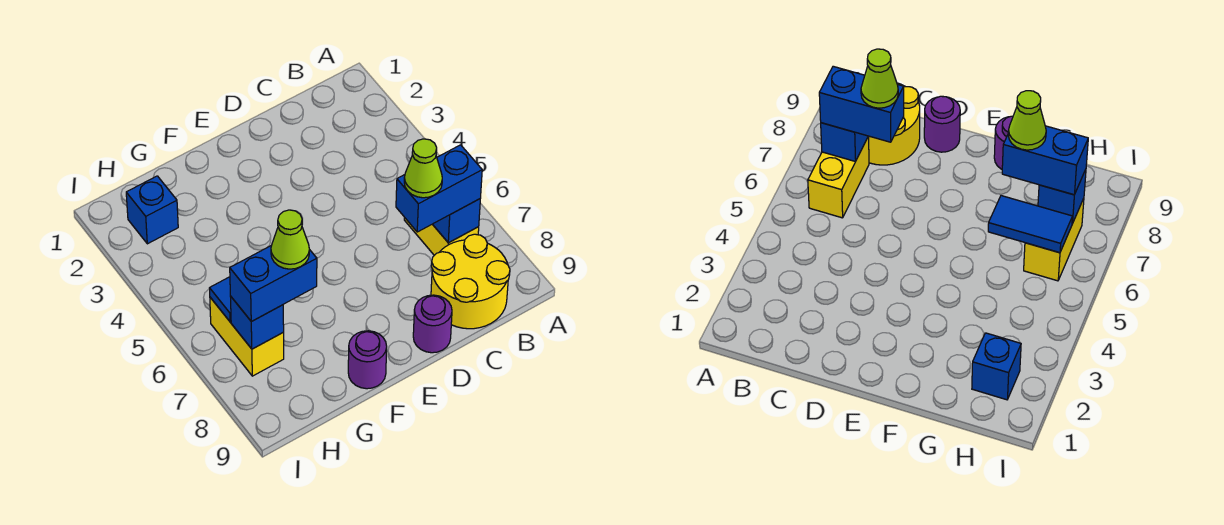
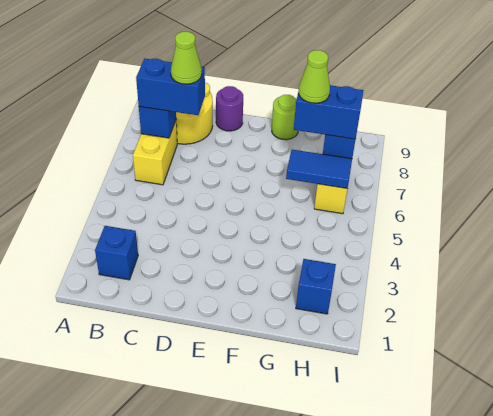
none -> blue brick B2 level 1
purple round brick F9 level 1 -> lime round brick F9 level 1

